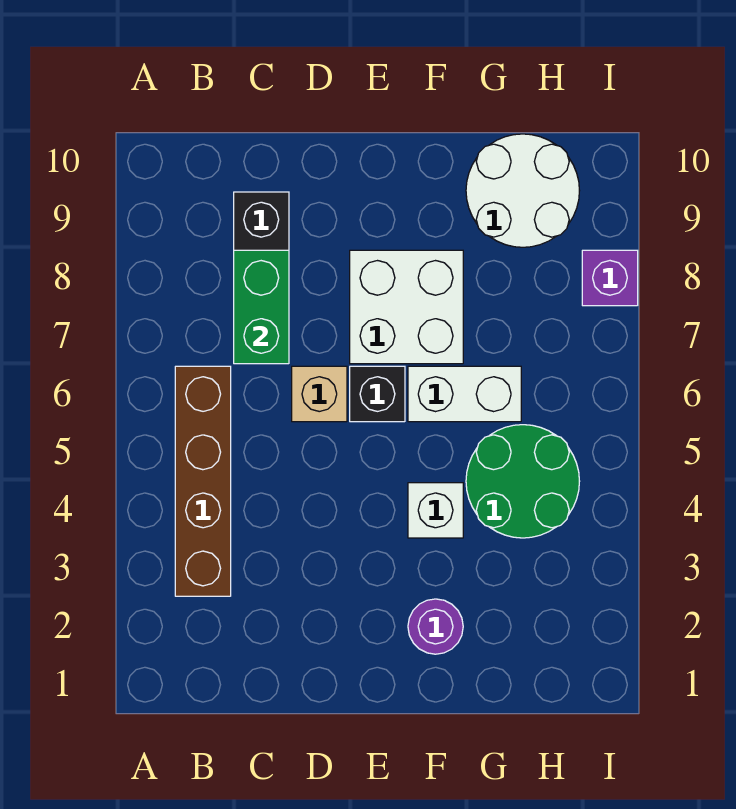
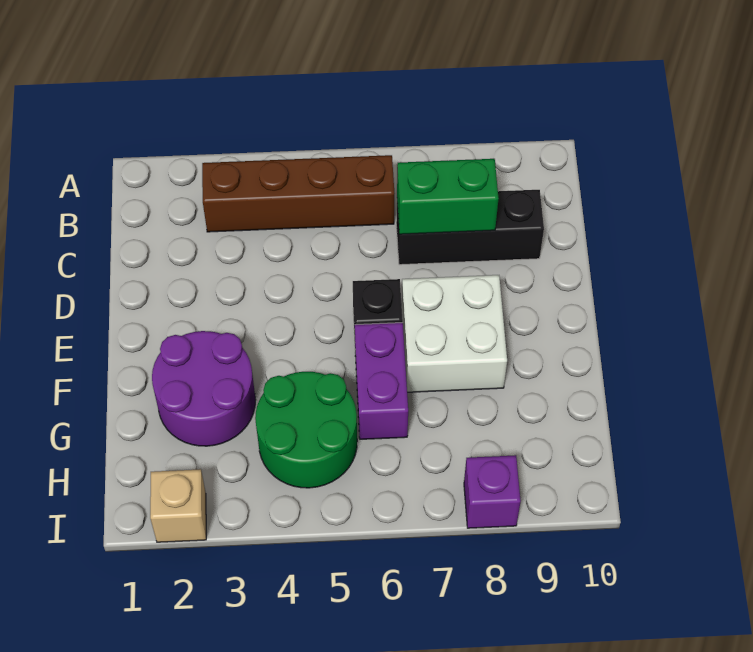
tan brick D6 level 1 -> tan brick I2 level 1
purple round brick F2 level 1 -> purple round brick F2:G3 level 1
white brick F4 level 1 -> none
white brick F6:G6 level 1 -> purple brick F6:G6 level 1
white round brick G9:H10 level 1 -> none

